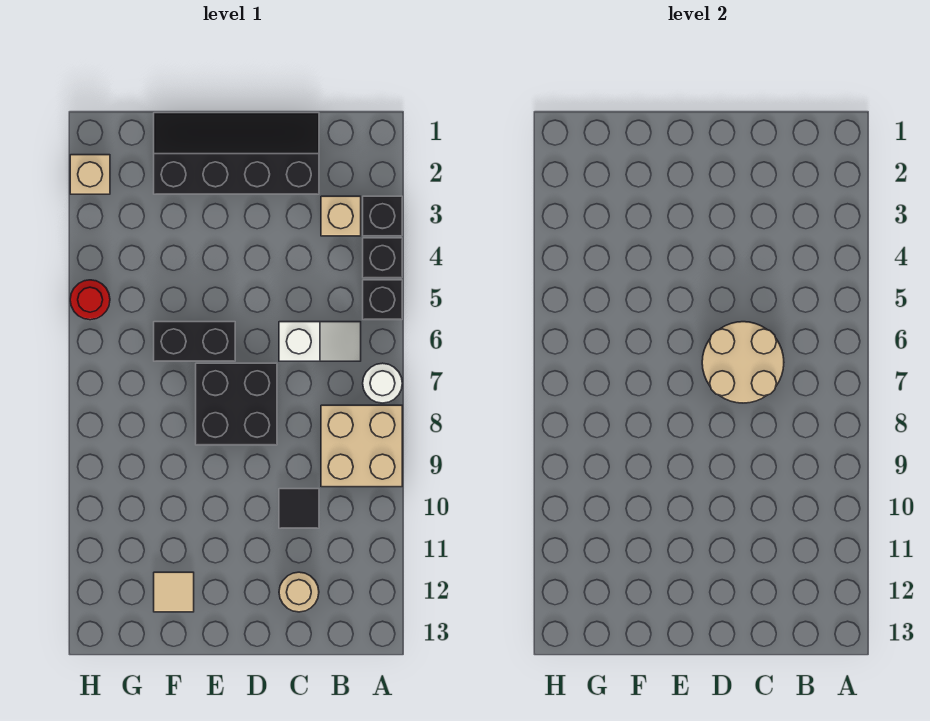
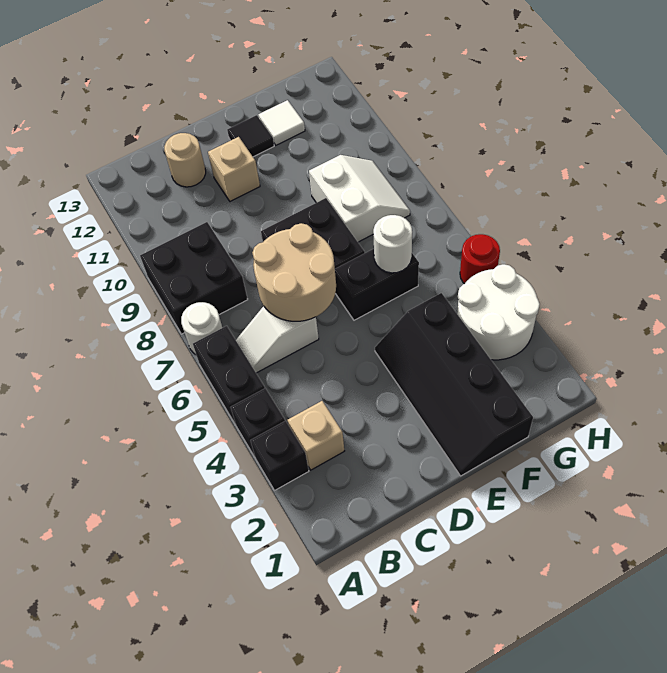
black brick A5 level 1 -> black brick A5:A6 level 1
tan brick A8:B9 level 1 -> black brick A8:B9 level 1
black slope C1:F2 level 1 top 2 -> black slope E1:F4 level 1 top F
black tile C10 level 1 -> black tile E12 level 1
none -> white round brick F6 level 2
none -> white slope F8:G9 level 1 top F
tan tile F12 level 1 -> white tile F12 level 1
none -> white round brick G3:H4 level 1
tan brick H2 level 1 -> tan brick D11 level 1

